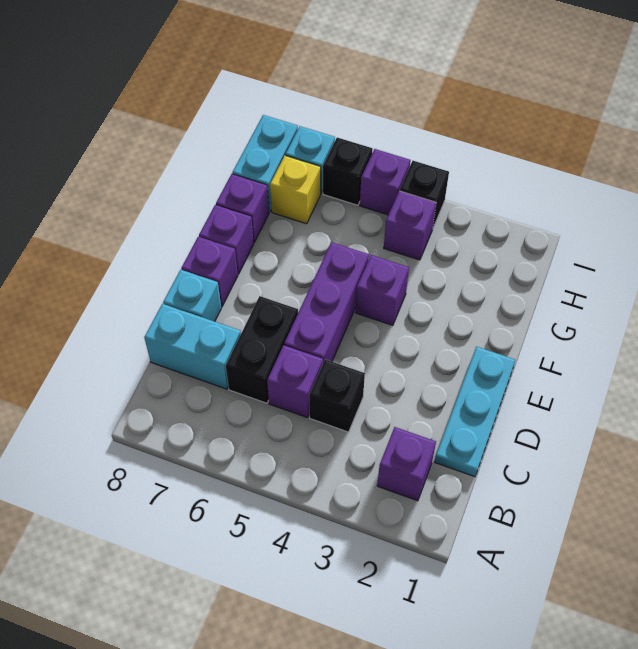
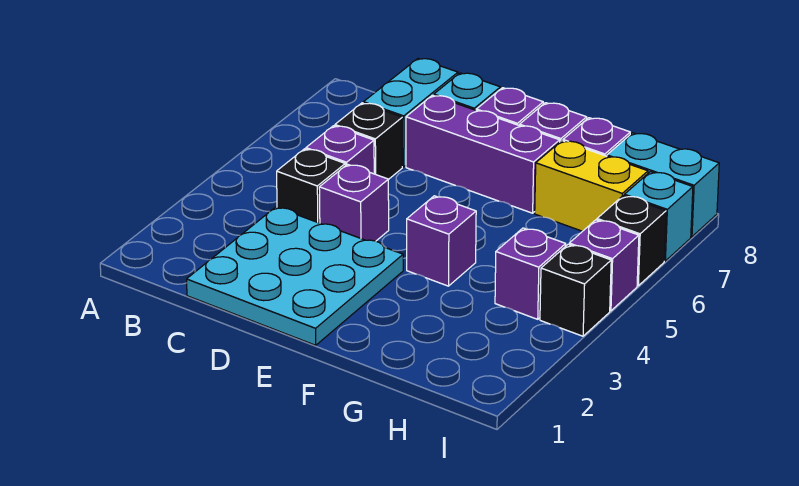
purple brick B2 level 1 -> purple brick D4 level 1
cyan plate C1:E1 level 1 -> cyan plate C1:E3 level 1
black brick C6:D6 level 1 -> black brick C6 level 1
purple brick D5:F5 level 1 -> purple brick D7:F7 level 1
yellow brick H7 level 1 -> yellow brick G7:H7 level 1

